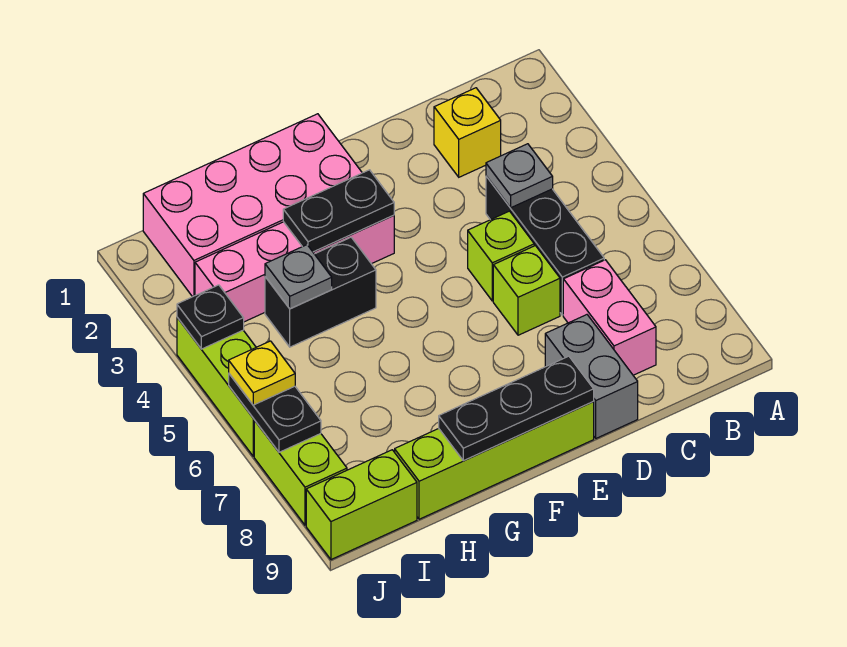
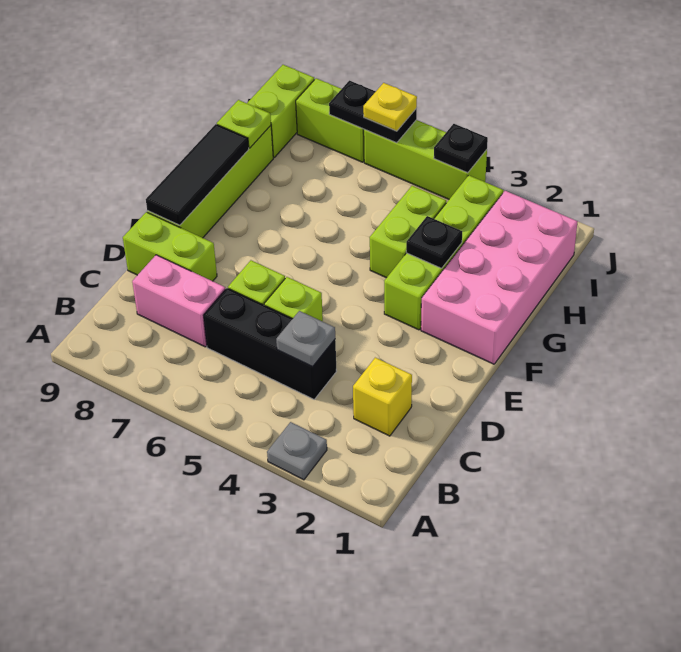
grey brick D8:D9 level 1 -> lime brick D8:D9 level 1
black plate E9:G9 level 2 -> black tile E9:G9 level 2
pink brick F3:I3 level 1 -> lime brick F3:I3 level 1
black plate F3:G3 level 2 -> black plate G3 level 2
black brick G4:H4 level 1 -> lime brick G4:H4 level 1
grey plate H4 level 2 -> grey plate A3 level 1
none -> lime plate H9 level 2

